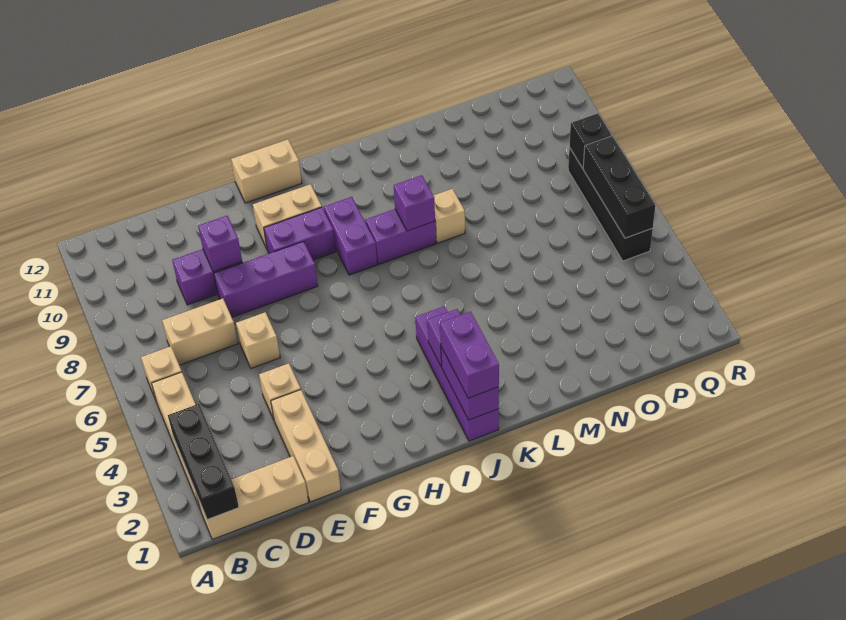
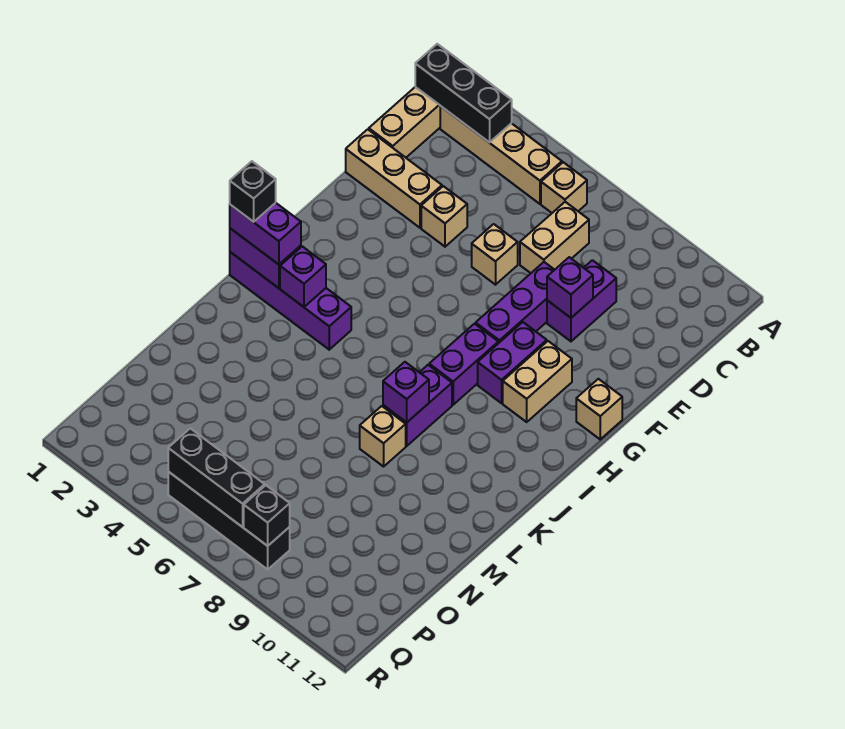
tan brick G12:H12 level 1 -> tan brick G12 level 1
purple brick I8:I9 level 1 -> purple brick H8:I8 level 1
none -> black brick J1 level 4

